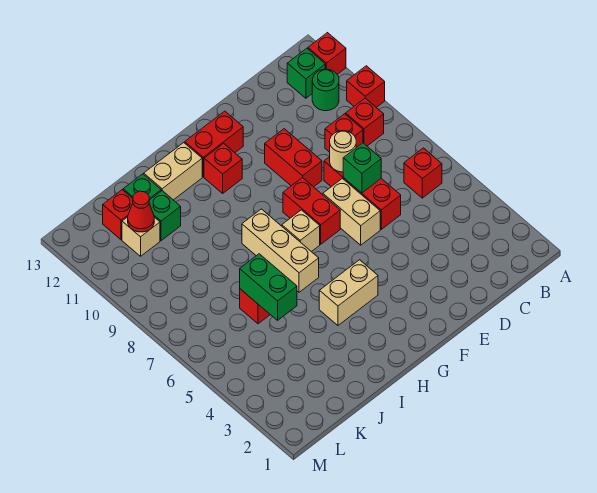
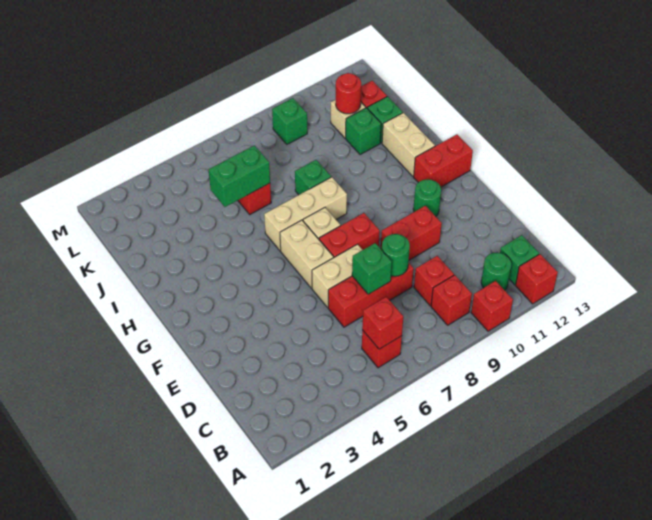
tan round brick D8 level 2 -> green round brick D8 level 2
none -> green round brick F11 level 1
red brick F12:G12 level 1 -> red brick G12:G13 level 1
tan brick G4:H4 level 1 -> tan brick F6:G6 level 1
red brick G11 level 1 -> red brick B6 level 2
none -> green brick I8 level 1
red cone K11 level 2 -> red round brick K11 level 2
none -> green brick L9 level 1

